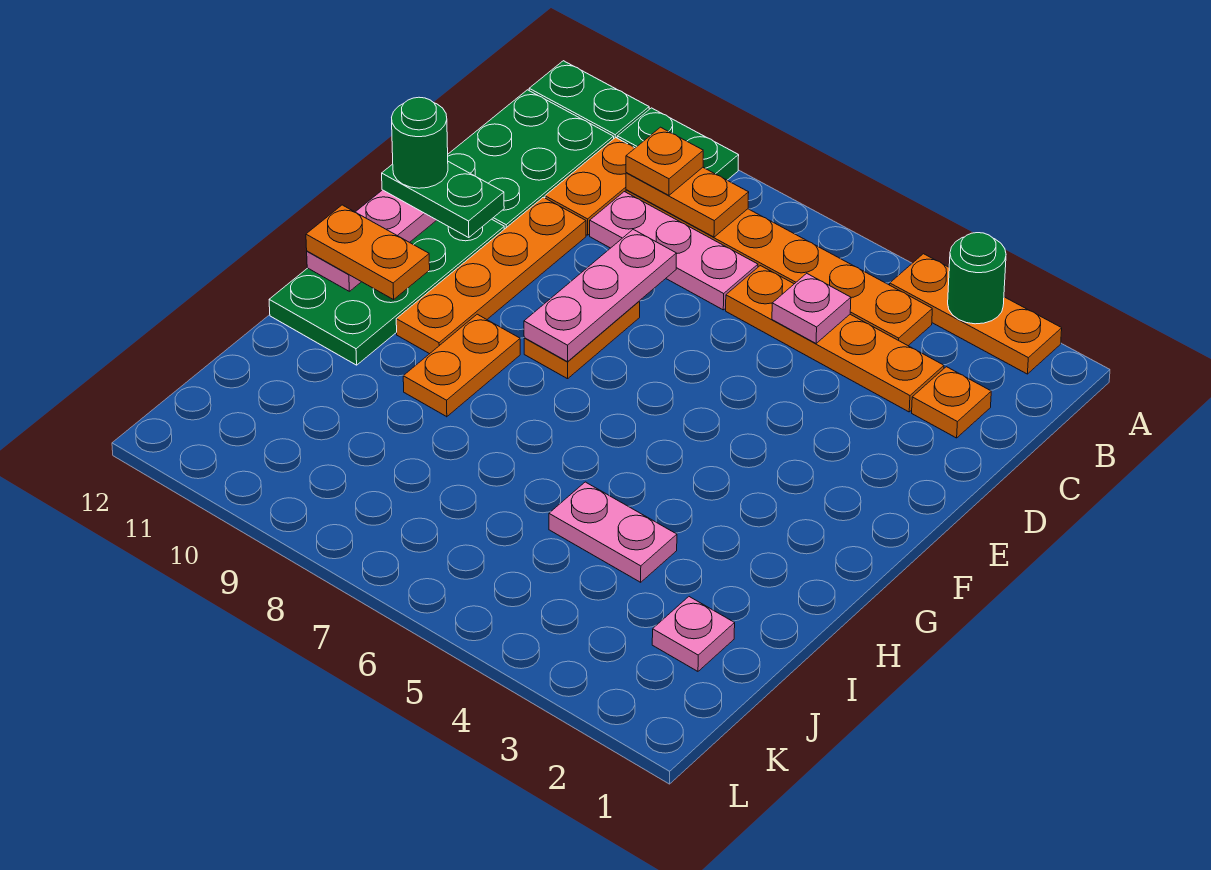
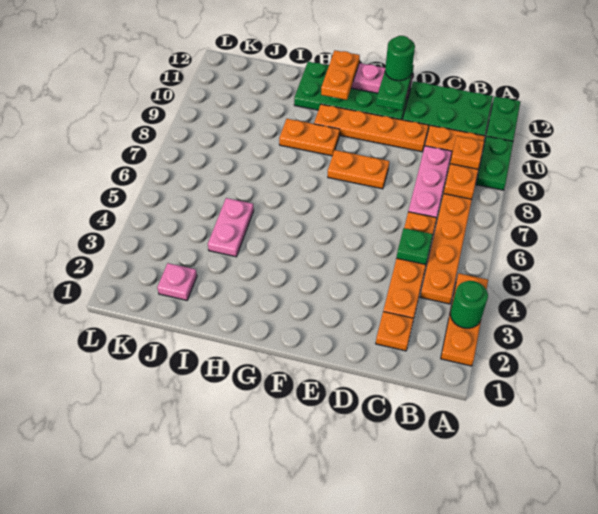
pink plate C5 level 2 -> green plate C5 level 2
pink plate D8:F8 level 2 -> none

